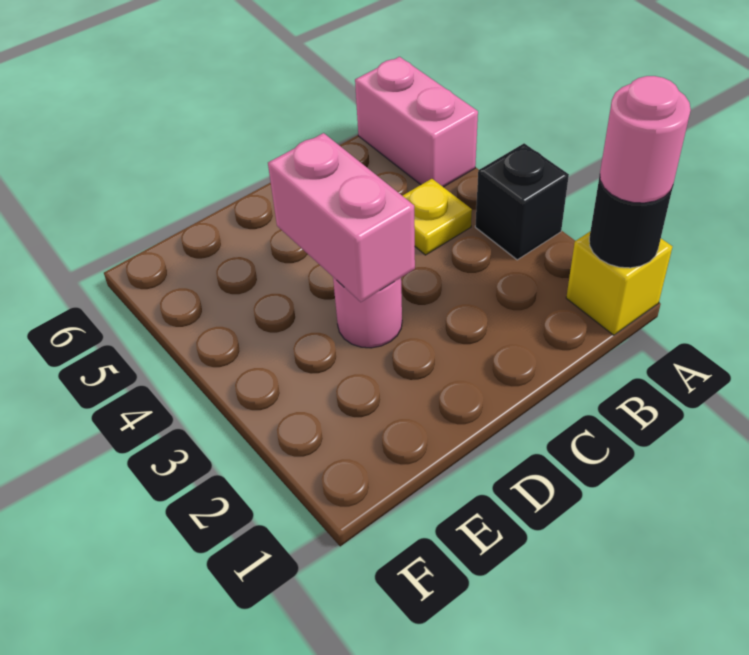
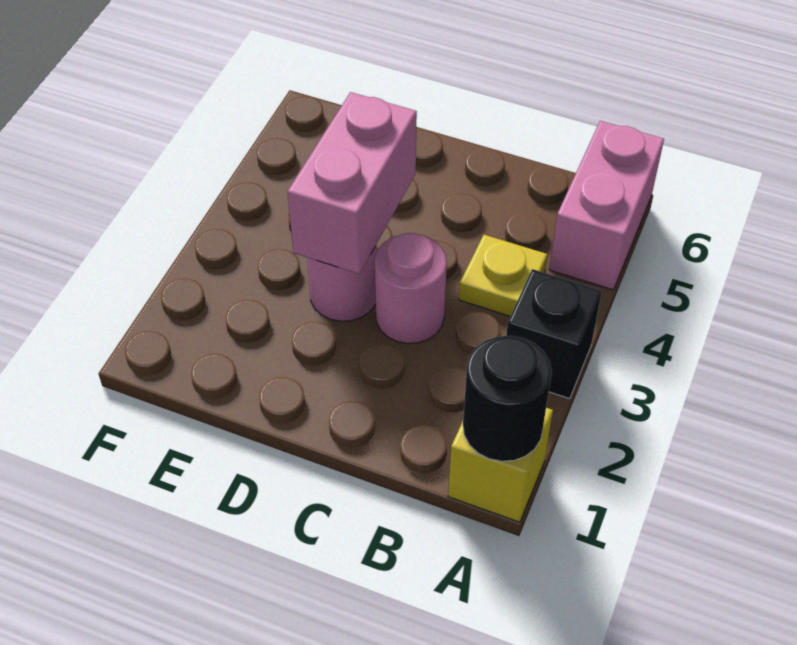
pink round brick A1 level 3 -> pink round brick C3 level 1

